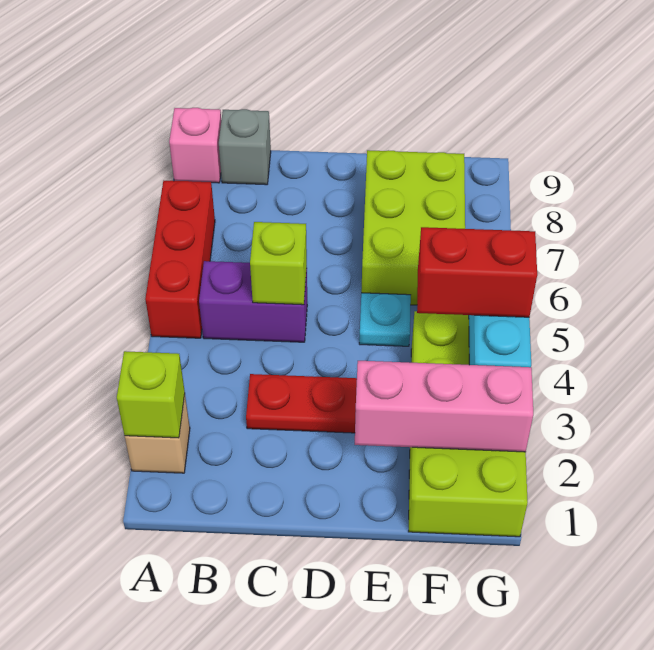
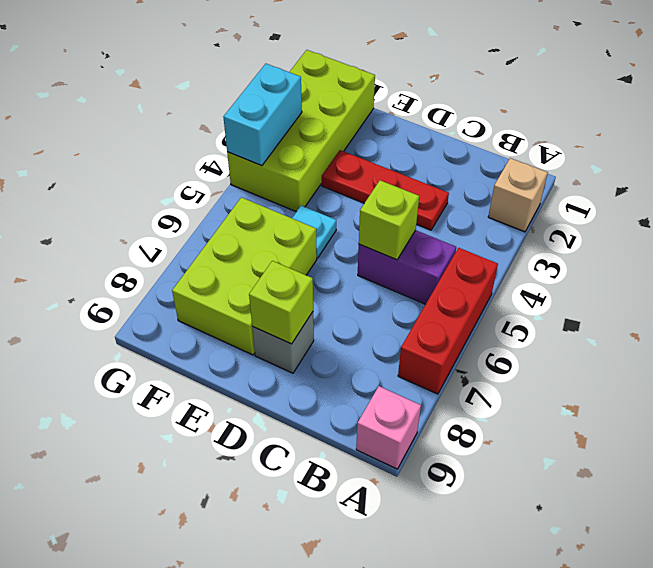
lime brick A2 level 2 -> lime brick D8 level 2
grey brick B9 level 1 -> grey brick D8 level 1
pink brick E2:G2 level 2 -> none
red brick F4:G4 level 3 -> none

